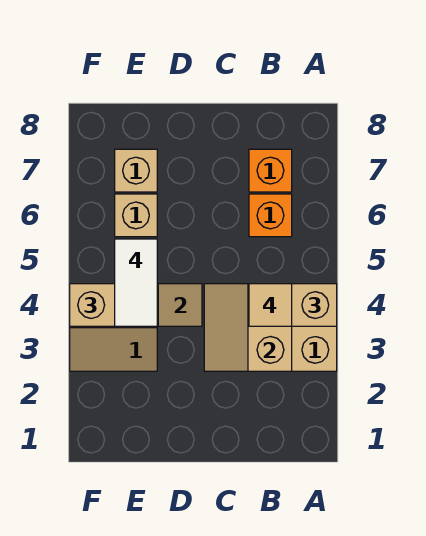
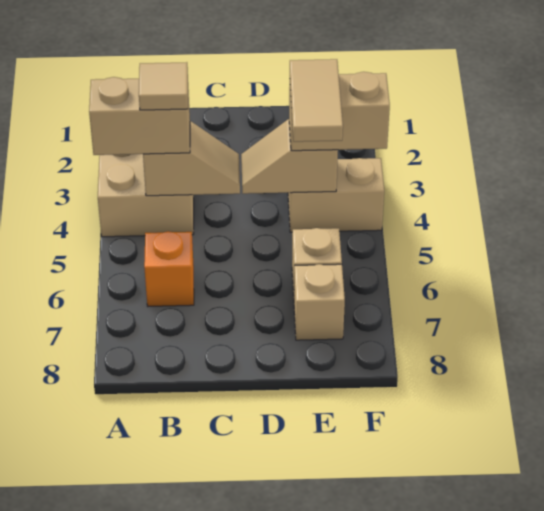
tan slope B3:C4 level 2 top B -> tan slope B4:C4 level 2 top B
orange brick B7 level 1 -> none
white tile E4:E5 level 4 -> tan tile E4:E5 level 4

